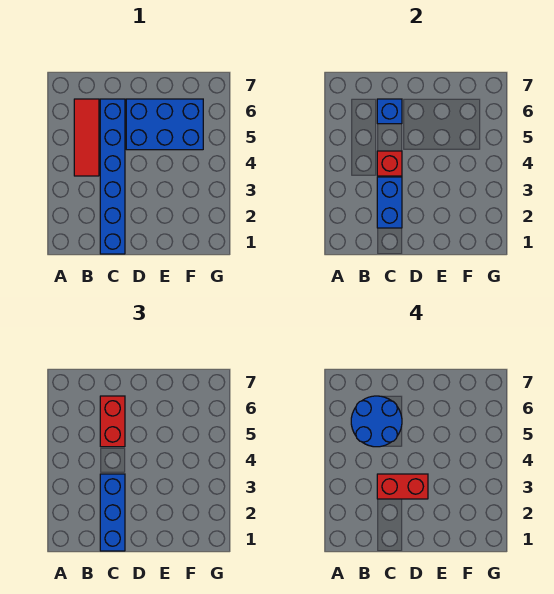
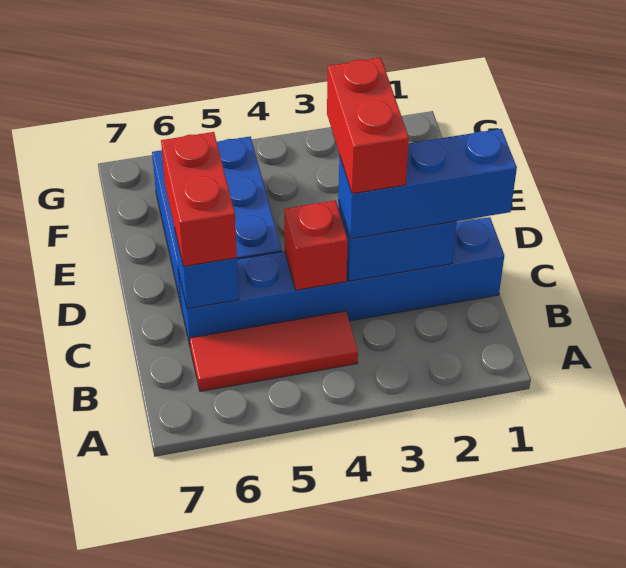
blue round brick B5:C6 level 4 -> none
red brick C5:C6 level 3 -> red brick C6:D6 level 3

